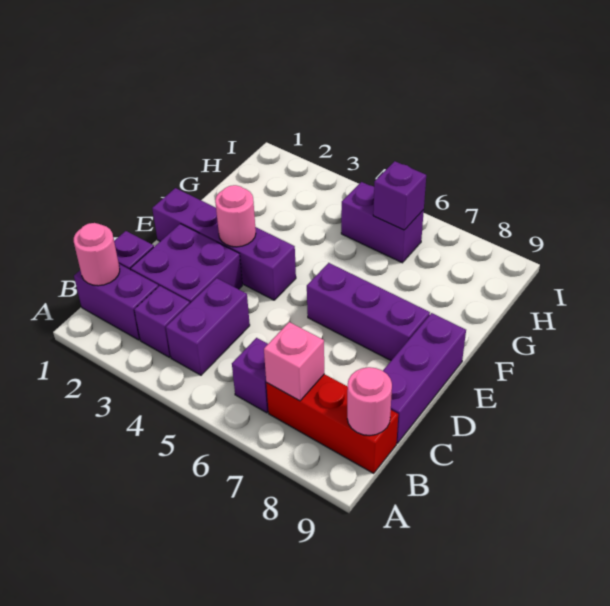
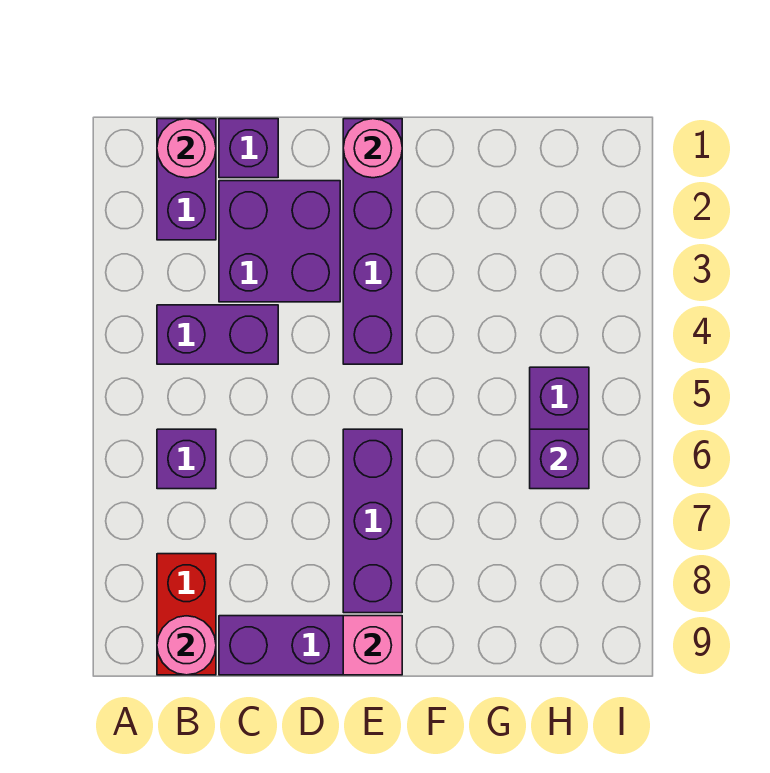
purple brick B3 level 1 -> none
red brick B7:B9 level 1 -> red brick B8:B9 level 1
pink brick B7 level 2 -> pink brick E9 level 2
pink round brick E3 level 2 -> pink round brick E1 level 2

